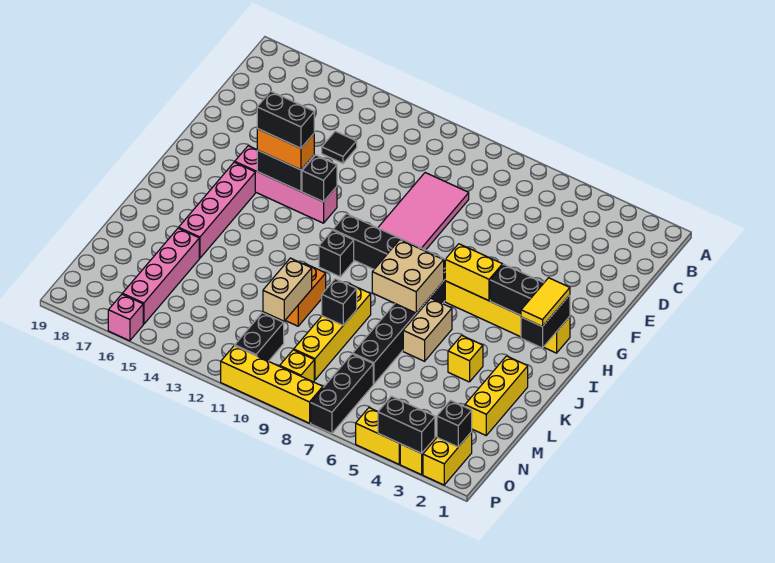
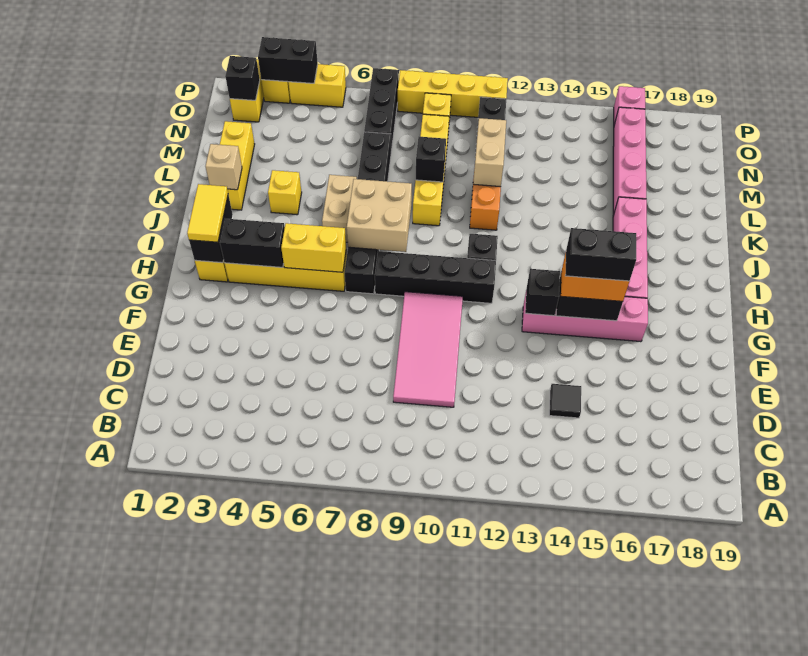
none -> tan brick K2 level 2

